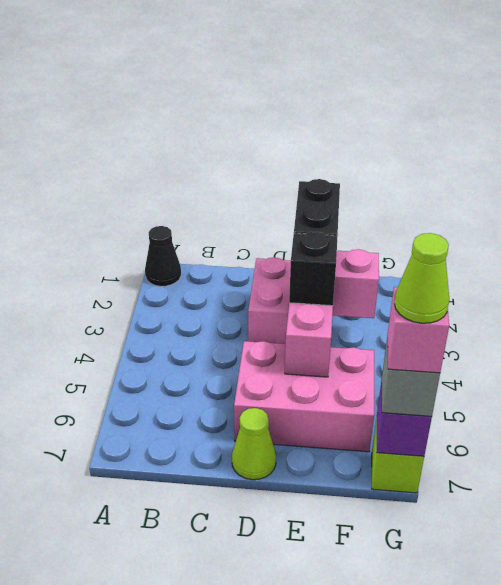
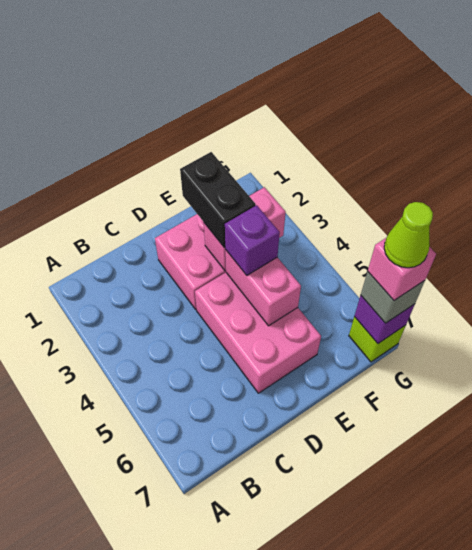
black cone A1 level 1 -> none
pink brick D5:F6 level 1 -> pink brick D4:E6 level 1
lime cone D7 level 1 -> none
black brick E4 level 3 -> purple brick E4 level 3

